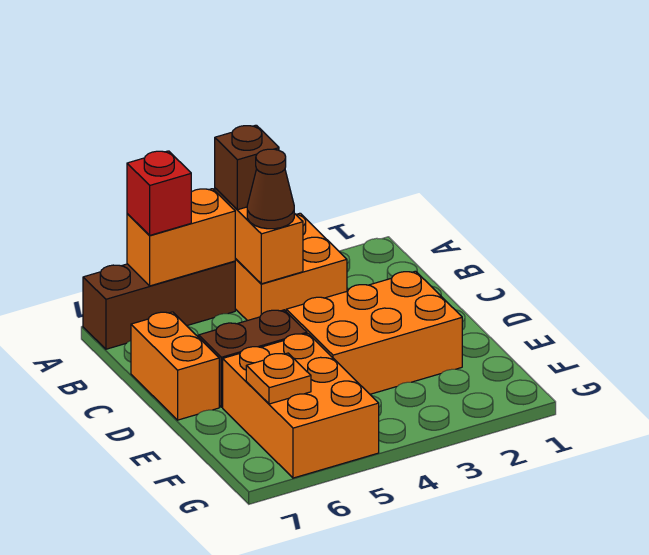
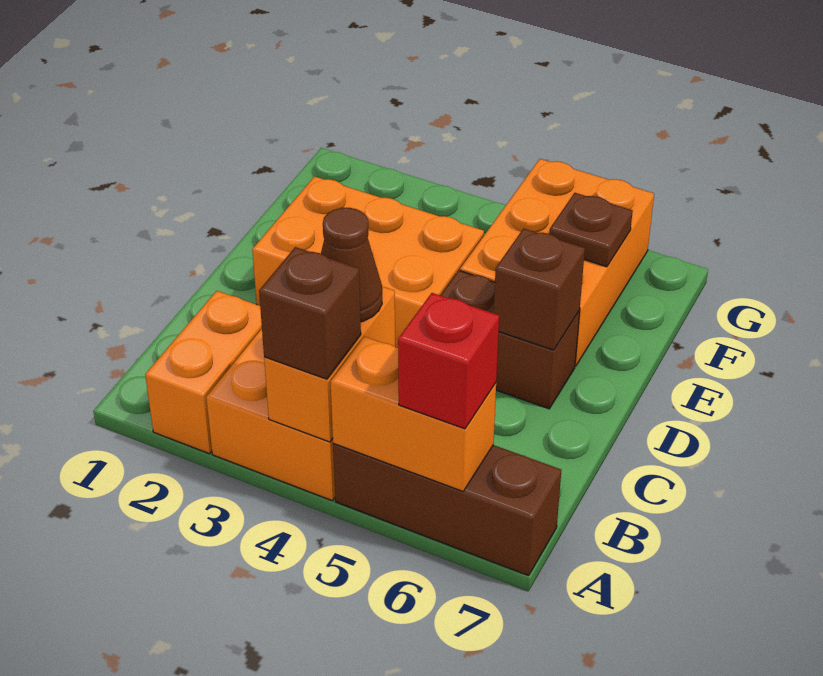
orange brick C7:D7 level 1 -> orange brick A2:B2 level 1
none -> brown brick D6 level 2
orange plate F6 level 2 -> brown plate F6 level 2

